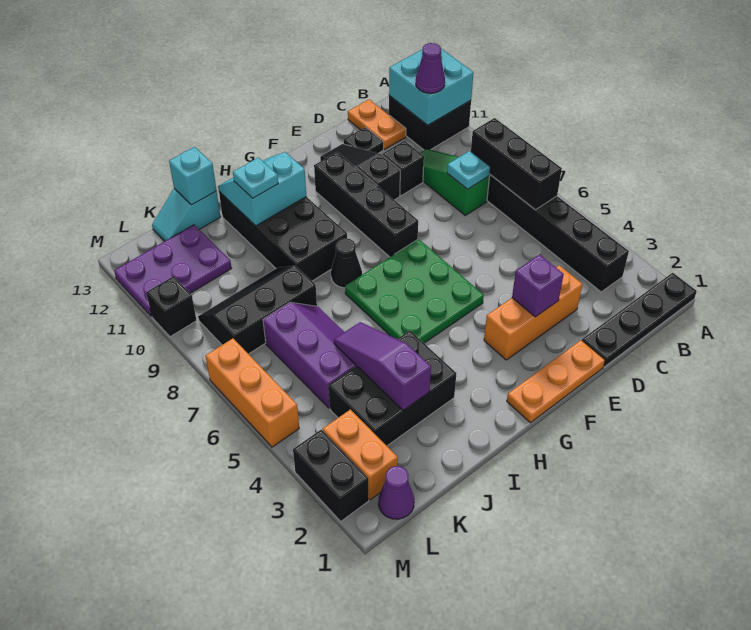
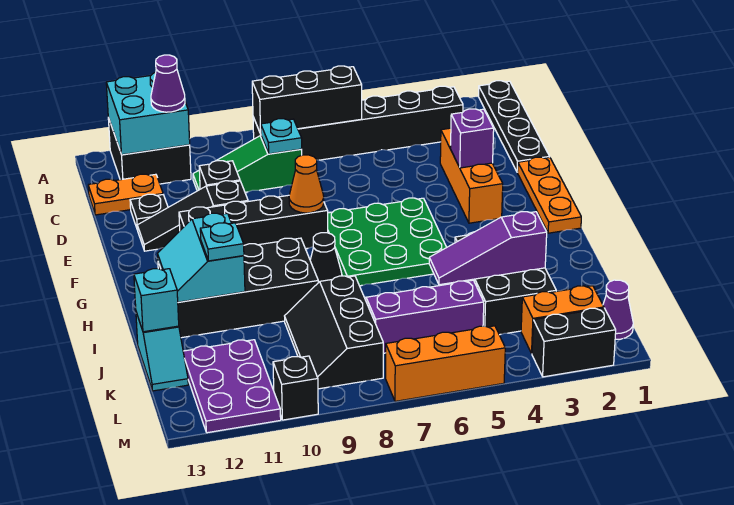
none -> orange cone F8 level 2

